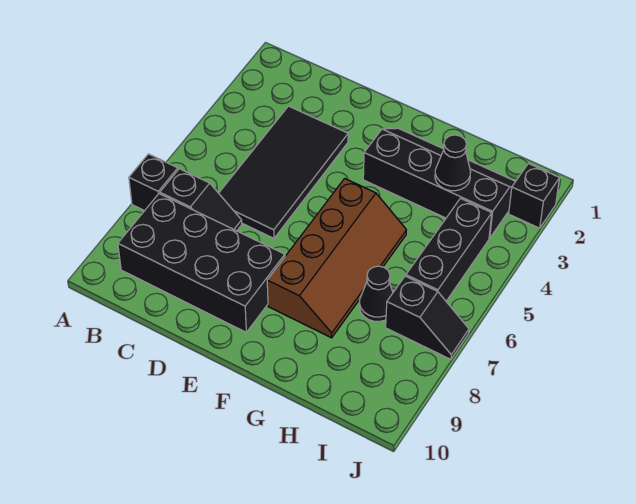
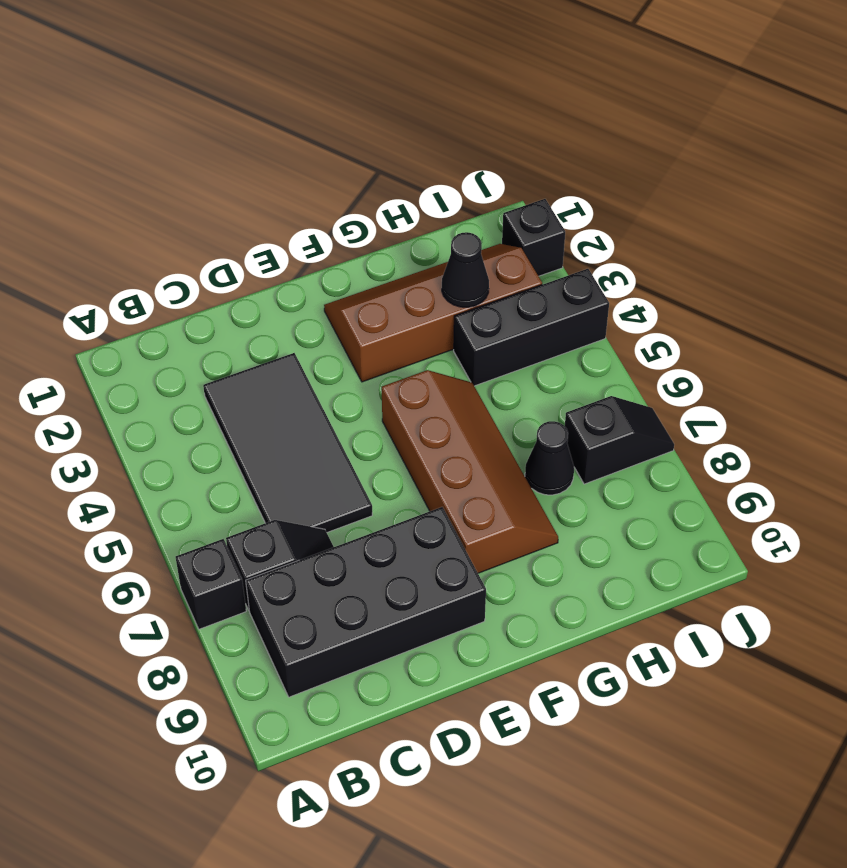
black slope F2:I3 level 1 top 3 -> brown slope F2:I3 level 1 top 3
black brick I4:I6 level 1 -> black brick H4:J4 level 1

